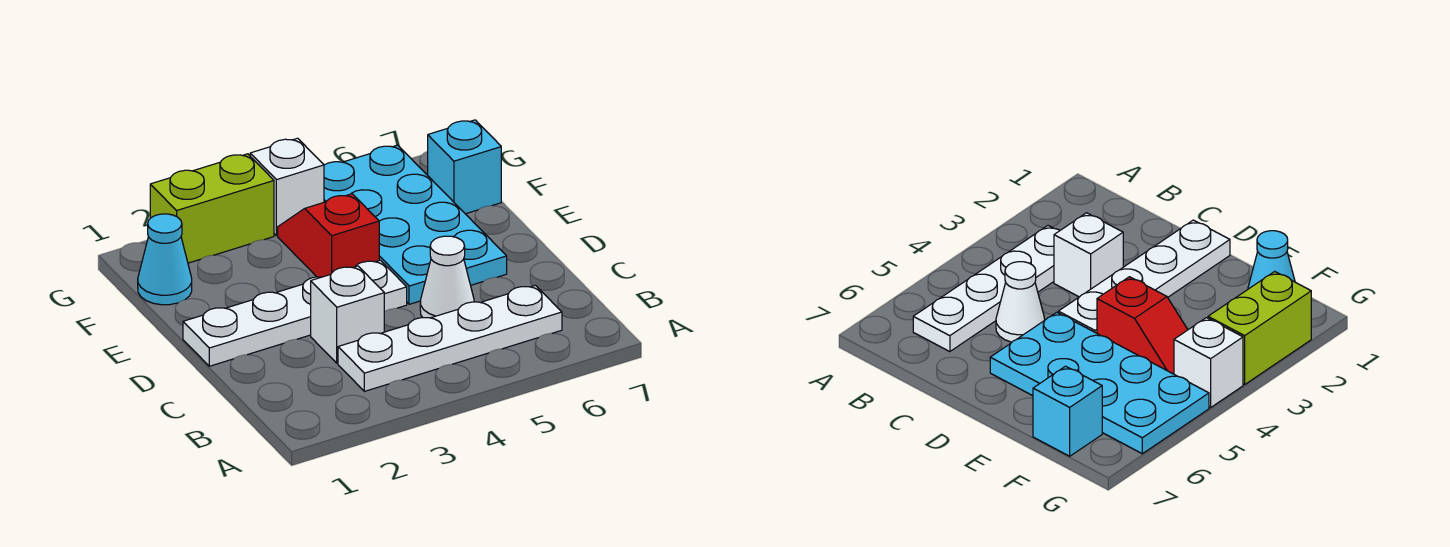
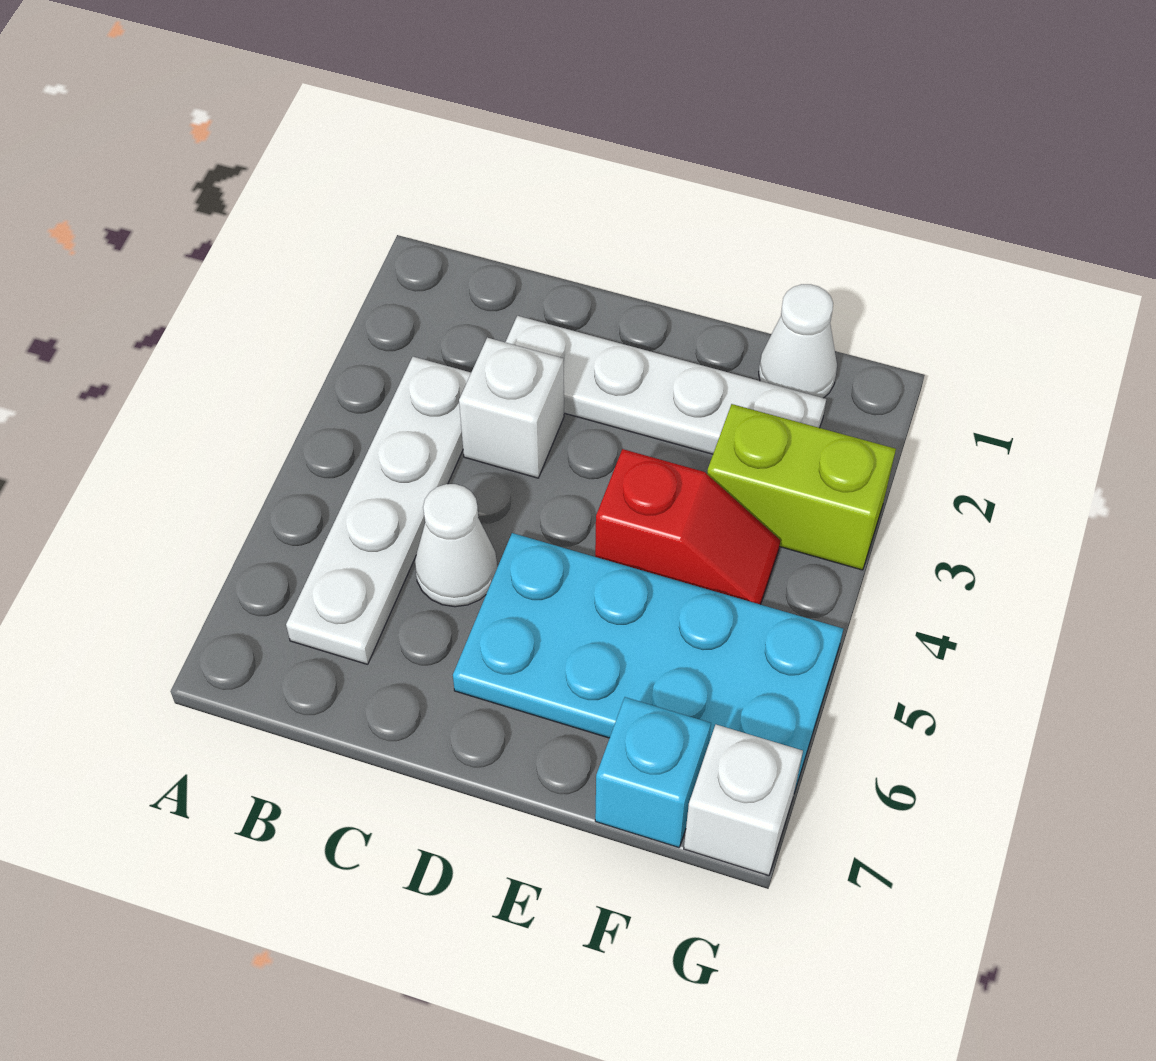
white plate D1:D4 level 1 -> white plate C2:F2 level 1
cyan cone F1 level 1 -> white cone F1 level 1
lime brick G2:G3 level 1 -> lime brick F3:G3 level 1
white brick G4 level 1 -> white brick G7 level 1

